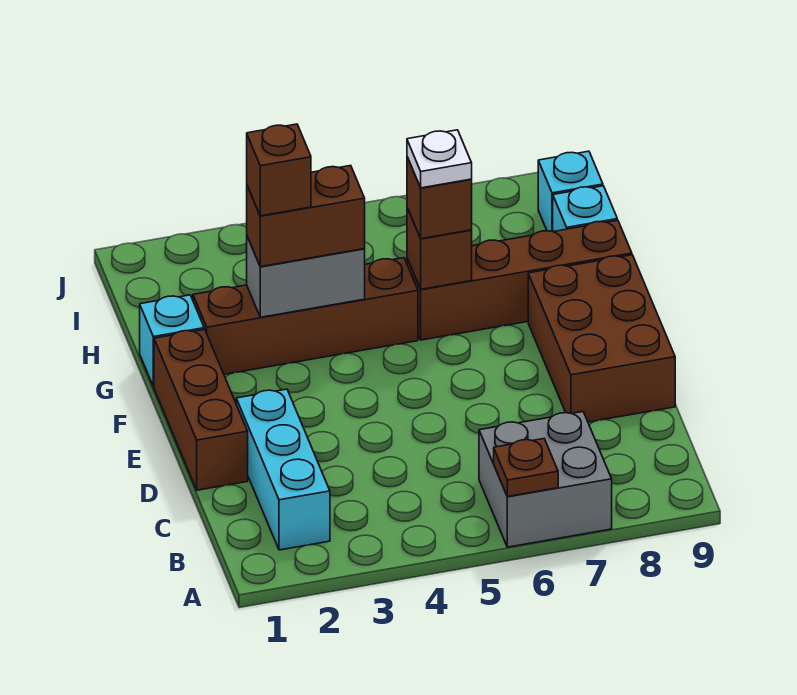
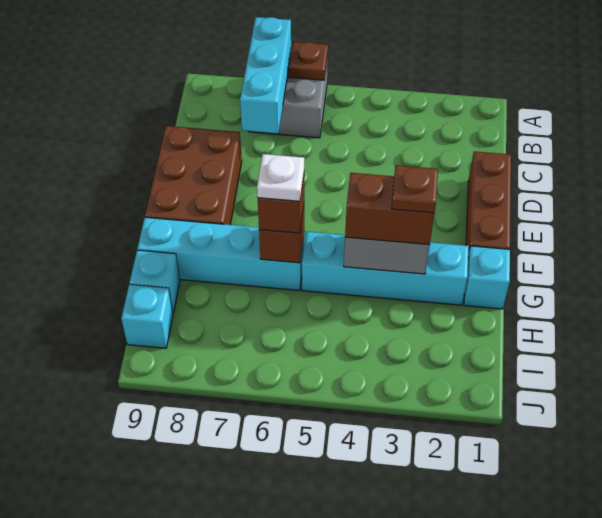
cyan brick B2:D2 level 1 -> cyan brick A7:C7 level 2
brown brick G2:G5 level 1 -> cyan brick G2:G5 level 1
brown brick G3 level 4 -> brown plate G3 level 4
brown brick G6:G9 level 1 -> cyan brick G6:G9 level 1

